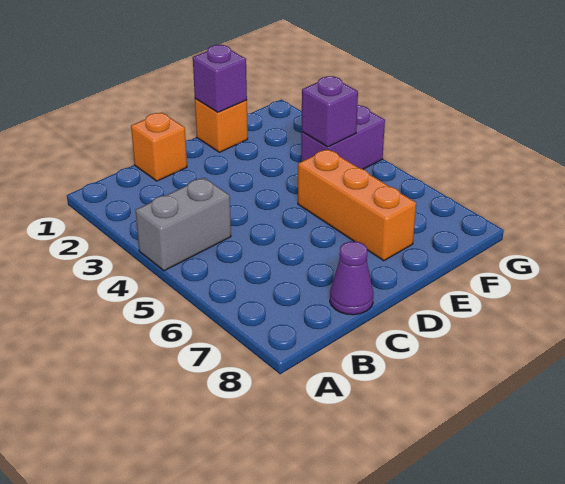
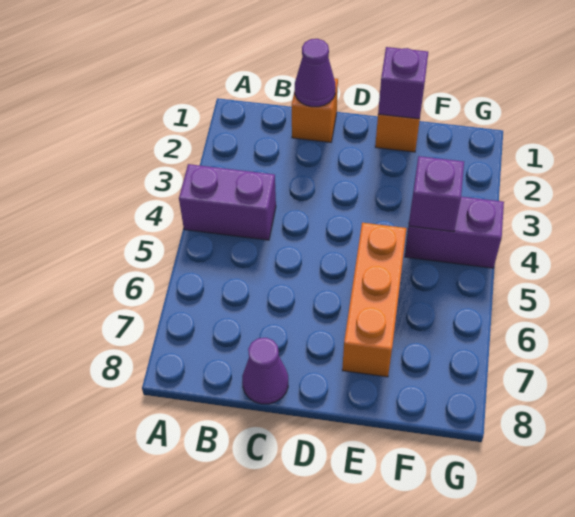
grey brick A4:B4 level 1 -> purple brick A4:B4 level 1
none -> purple cone C1 level 2

